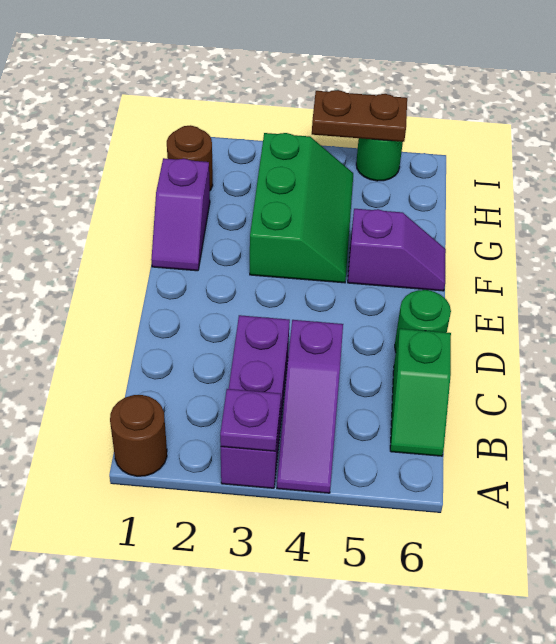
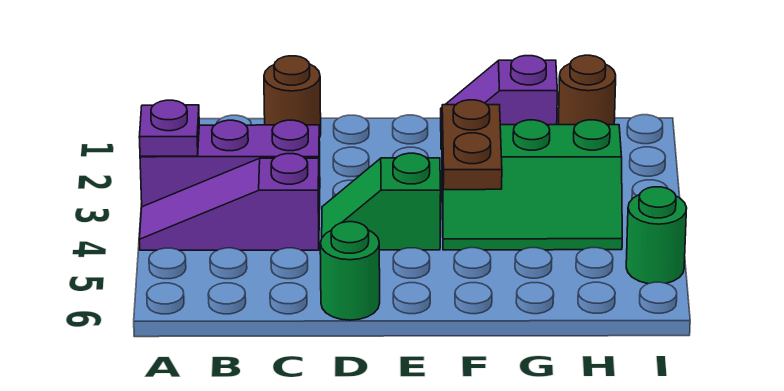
brown round brick A1 level 1 -> brown round brick C1 level 1
green slope B6:C6 level 1 top C -> green slope D4:E4 level 1 top E
purple slope F5:F6 level 1 top 5 -> none
brown plate I4:I5 level 2 -> brown plate F3:F4 level 2

